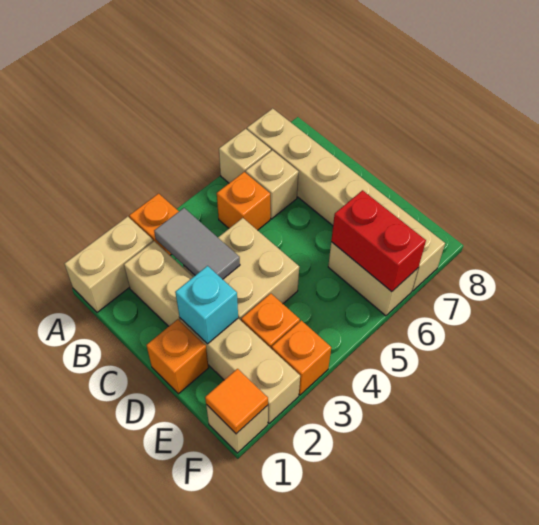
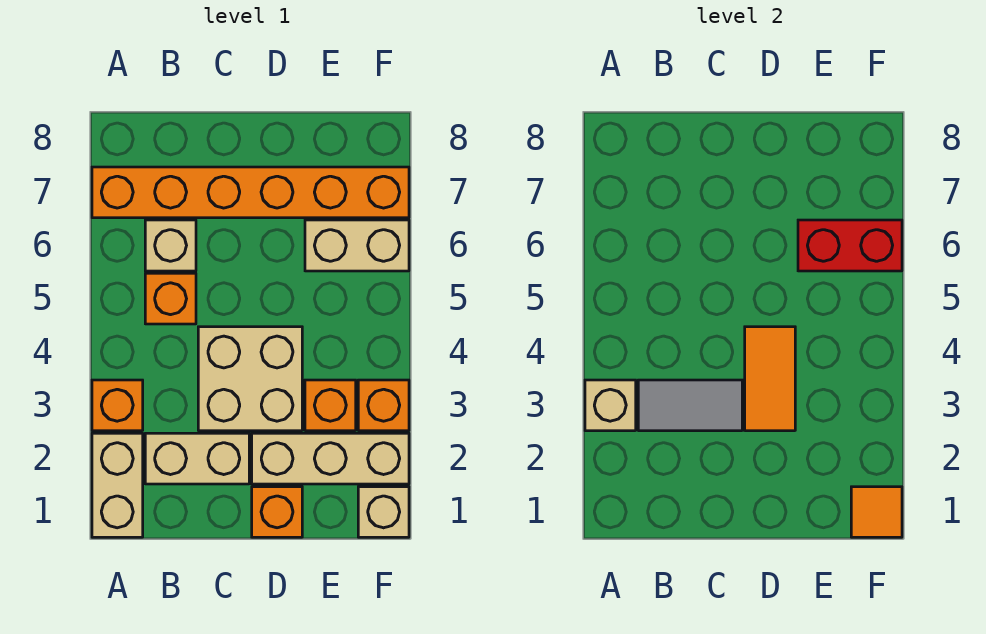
tan brick A6 level 1 -> tan brick A3 level 2
tan brick A7:F7 level 1 -> orange brick A7:F7 level 1
cyan brick D2 level 2 -> none
none -> orange tile D3:D4 level 2

